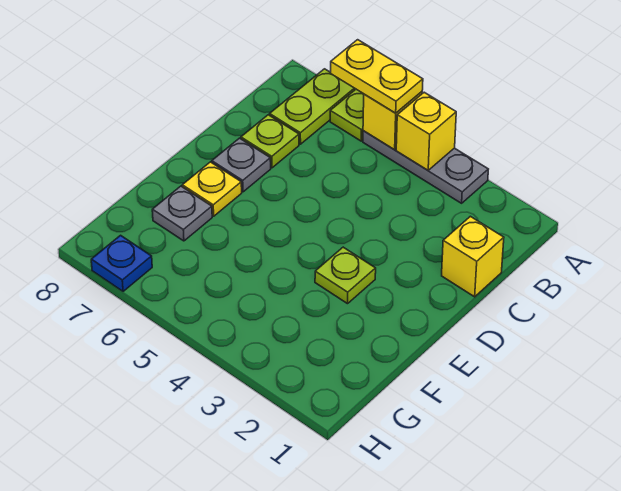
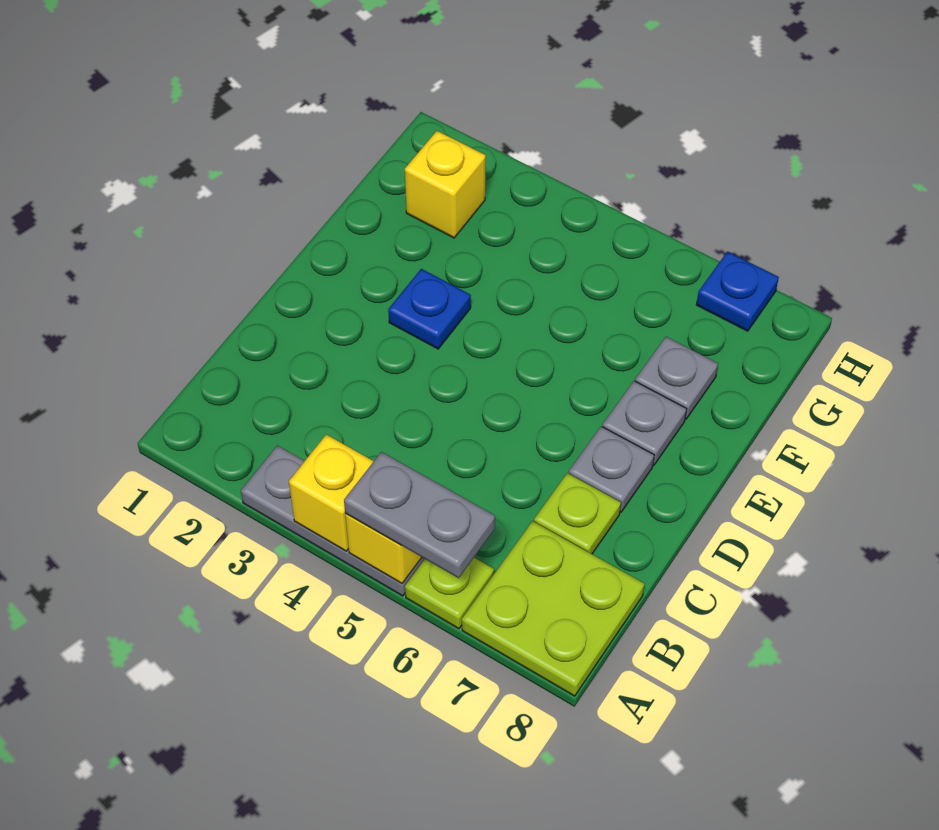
yellow plate A5:A6 level 3 -> grey plate A5:A6 level 3
lime plate A7:B7 level 1 -> lime plate A7:B8 level 1
yellow brick C1 level 1 -> yellow brick G2 level 1
lime plate E3 level 1 -> blue plate E3 level 1
yellow plate E7 level 1 -> grey plate E7 level 1

